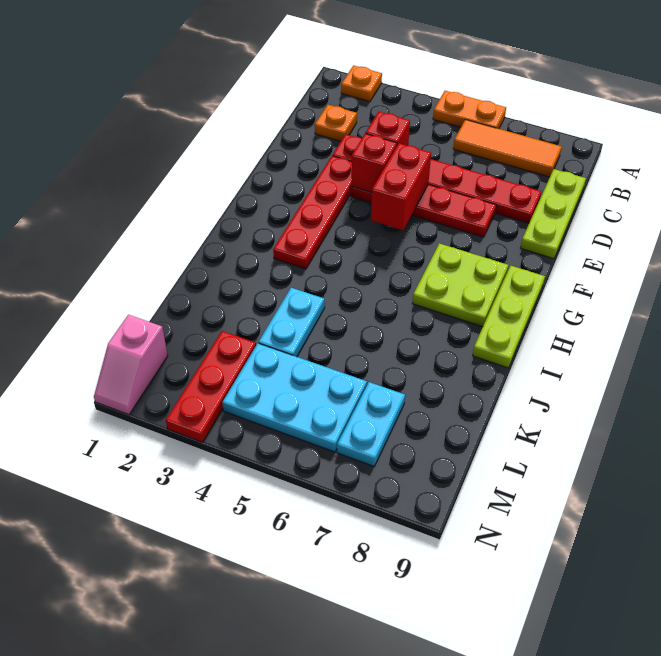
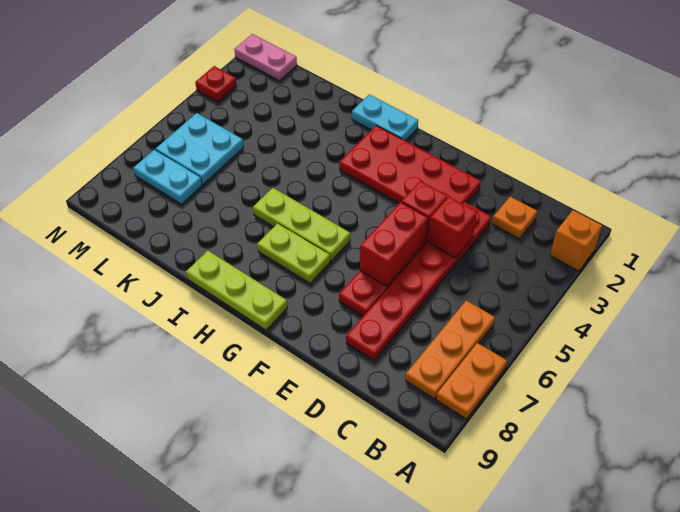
orange plate A2 level 1 -> orange brick A2 level 1
orange plate A5:A6 level 1 -> orange plate A7:A8 level 1
orange tile B6:B8 level 1 -> orange plate B6:B8 level 1
lime plate C9:E9 level 1 -> lime plate G6:I6 level 1
red plate E3:H3 level 1 -> red plate E2:H3 level 1
red brick E5:F5 level 2 -> red brick E5:E6 level 2
lime plate G7:H8 level 1 -> lime plate G7:H7 level 1
cyan plate J4:K4 level 1 -> cyan plate H1:I1 level 1
red plate L3:N3 level 1 -> red plate N3 level 1
cyan plate L4:M6 level 1 -> cyan plate L5:M6 level 1
pink slope M1:N1 level 1 top M -> pink plate M1:N1 level 1

